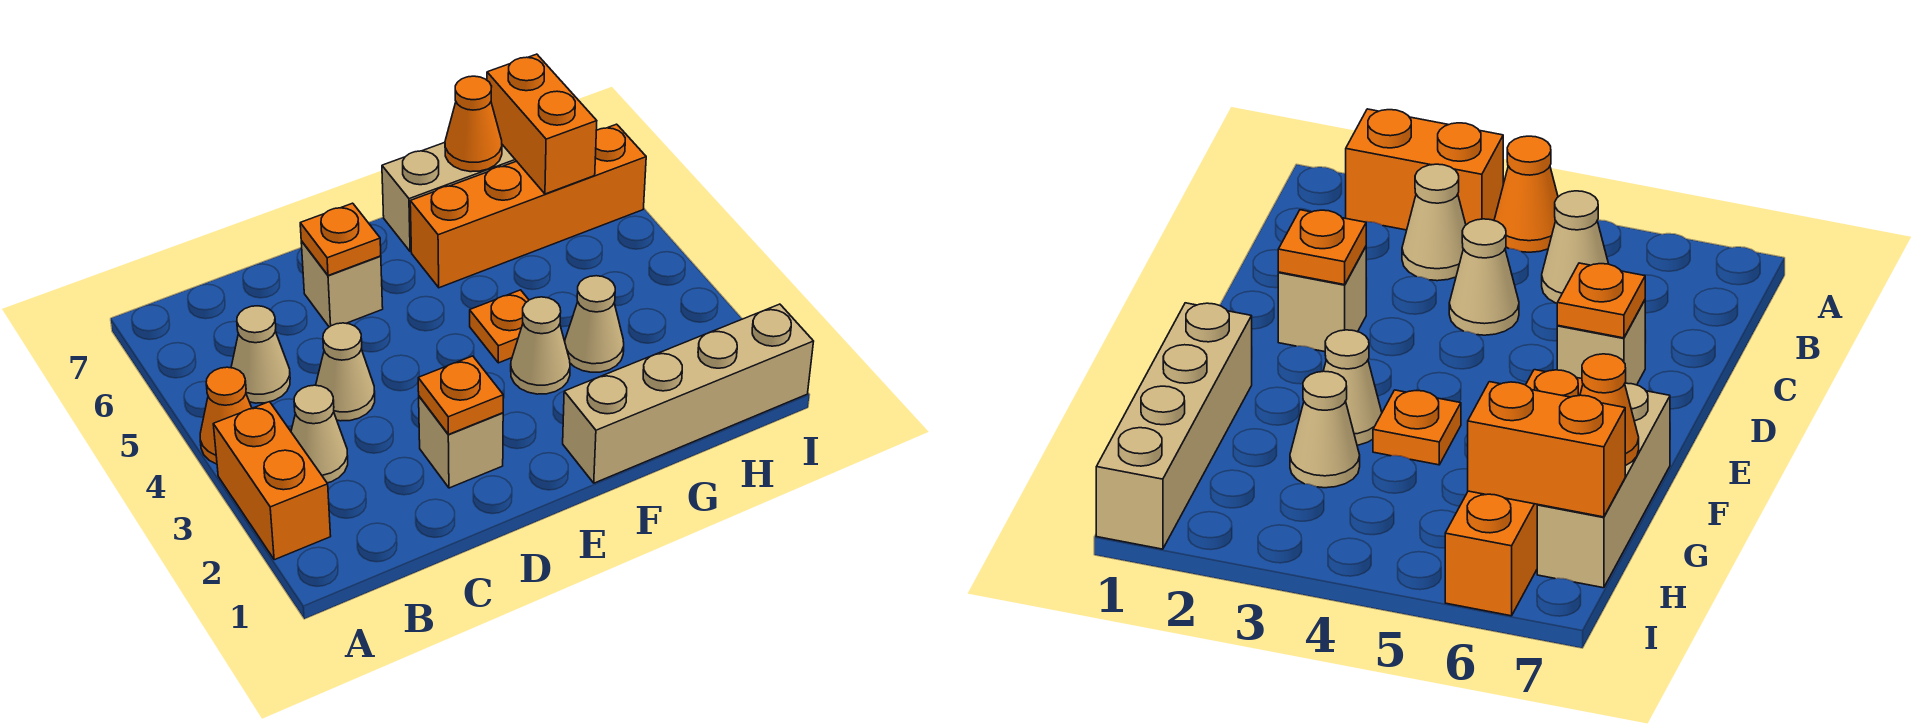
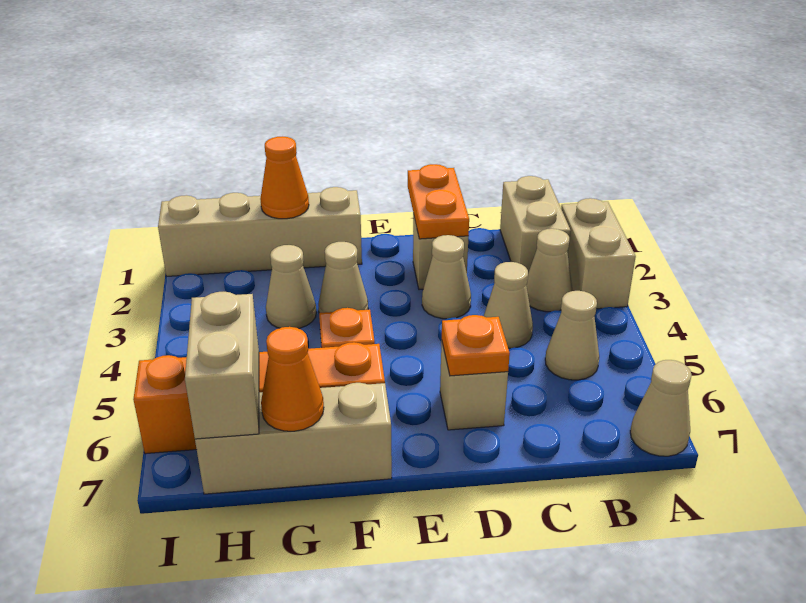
orange brick A2:A3 level 1 -> tan brick A2:A3 level 1
orange cone A4 level 1 -> orange cone G1 level 2
none -> tan cone A7 level 1
none -> tan brick B1:B2 level 1
orange plate D2 level 2 -> orange plate D1:D2 level 2
none -> tan cone D3 level 1
orange brick H6:H7 level 2 -> tan brick H6:H7 level 2

